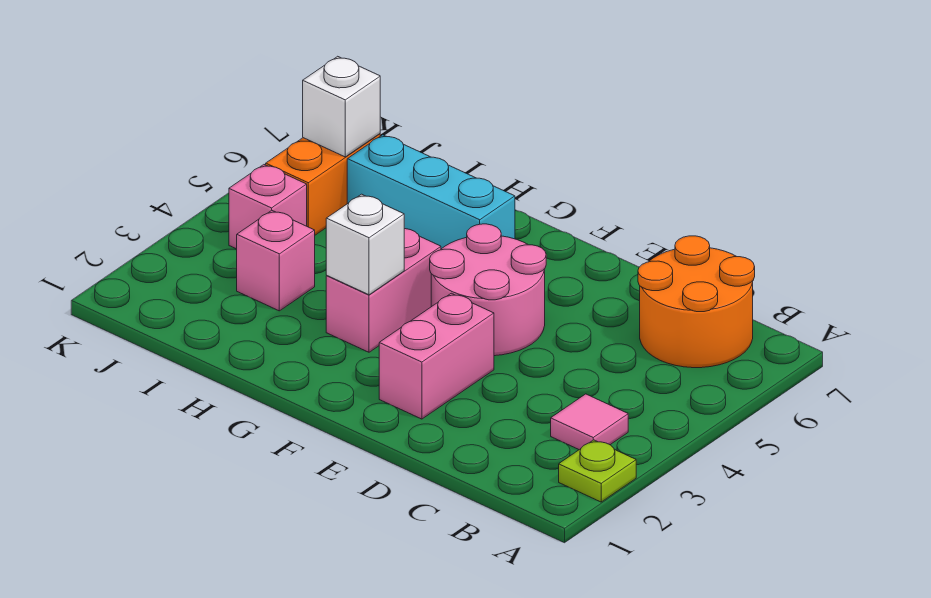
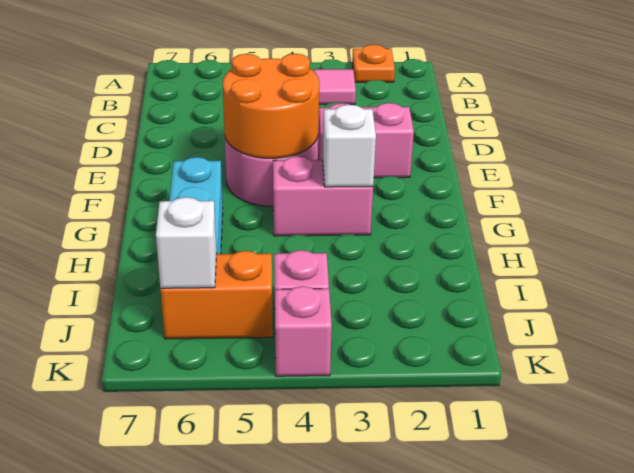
lime plate A2 level 1 -> orange plate A2 level 1
orange round brick B6:C7 level 1 -> orange round brick E4:F5 level 2
pink brick I3 level 1 -> pink brick K4 level 1

